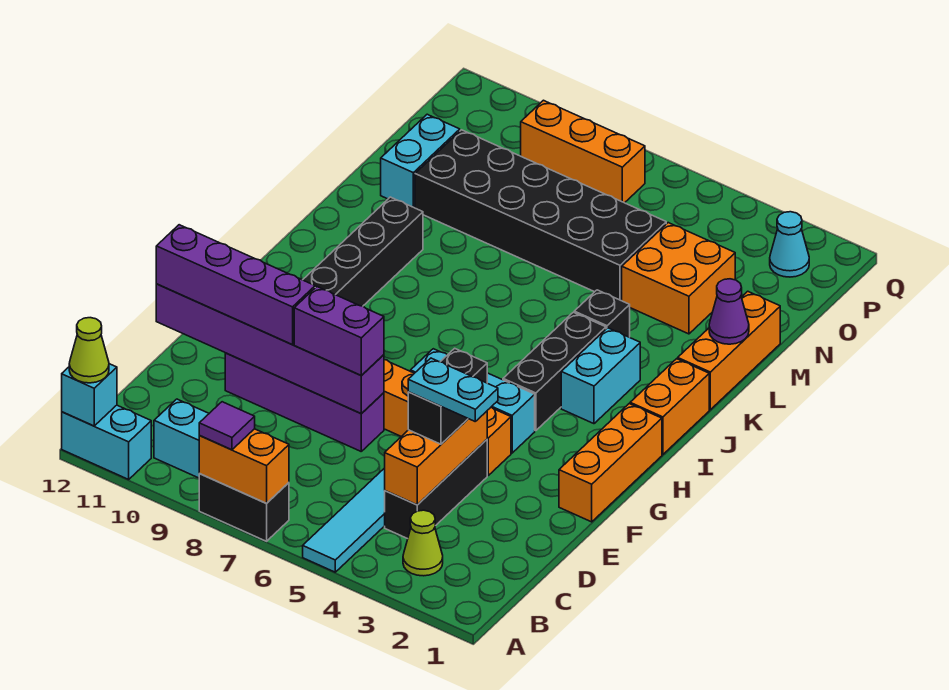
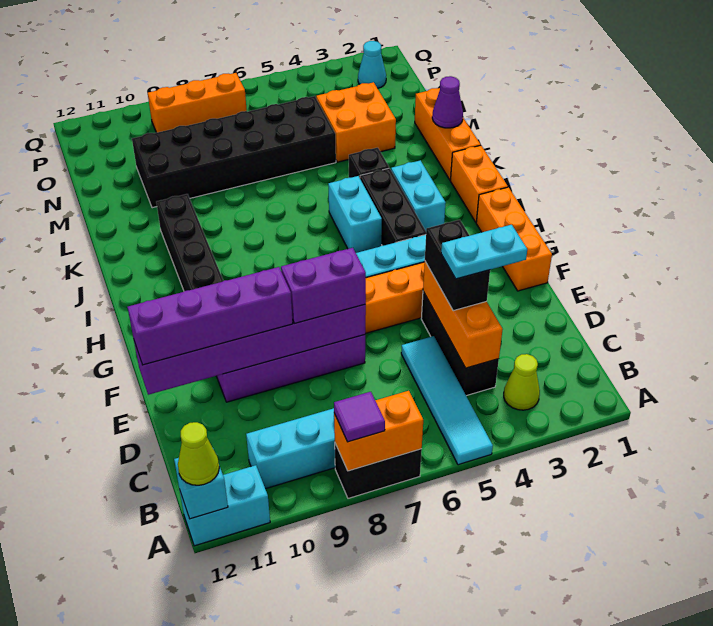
cyan brick M11:N11 level 1 -> cyan brick I5:J5 level 1

